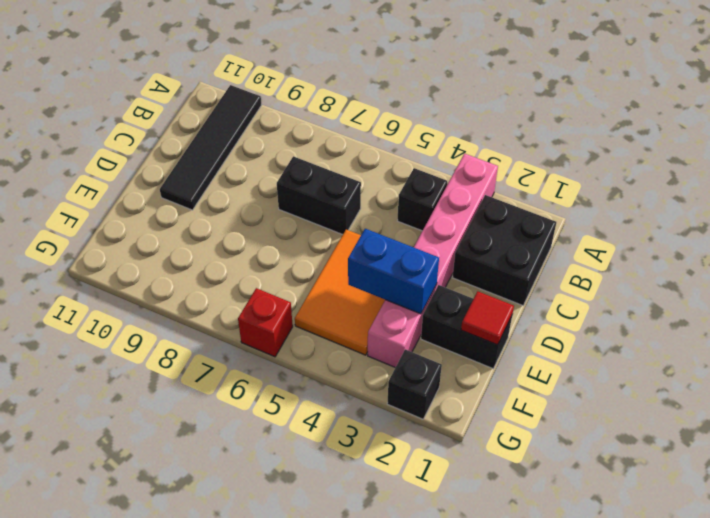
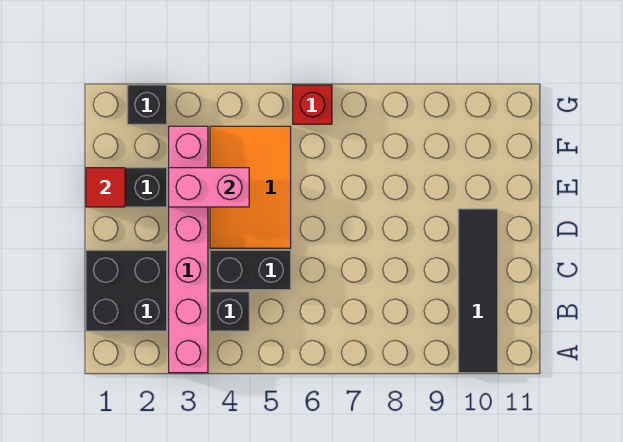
black brick C6:C7 level 1 -> black brick C4:C5 level 1
blue brick E3:E4 level 2 -> pink brick E3:E4 level 2

